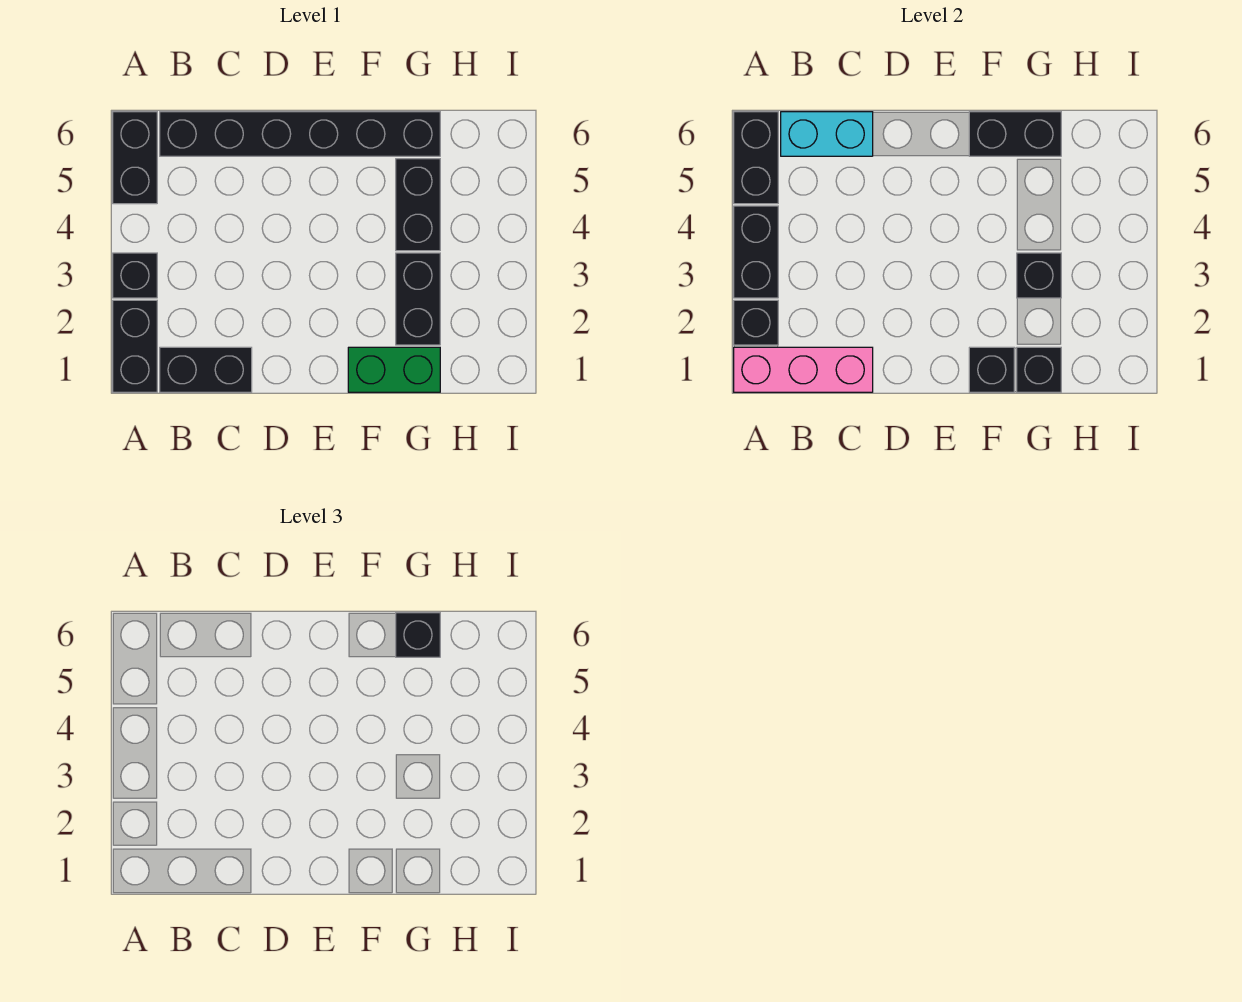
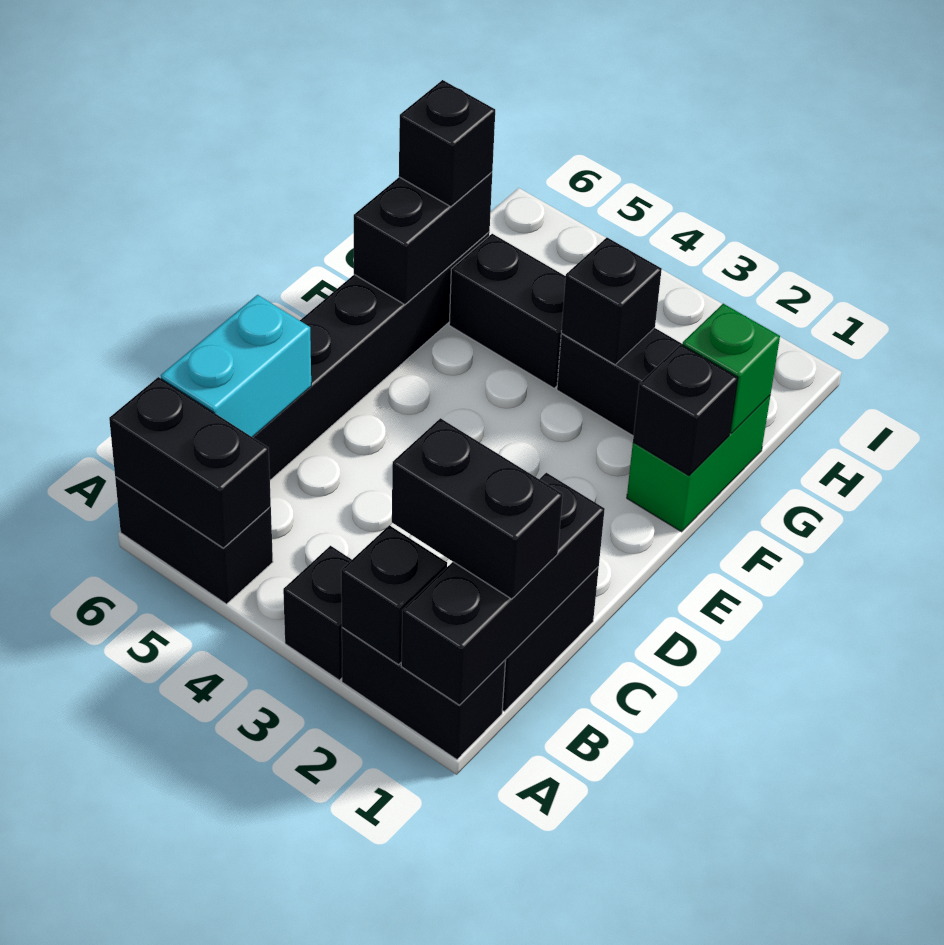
pink brick A1:C1 level 2 -> black brick A1:C1 level 2
black brick A3:A4 level 2 -> black brick B1:B2 level 3
black brick G1 level 2 -> green brick G1 level 2

